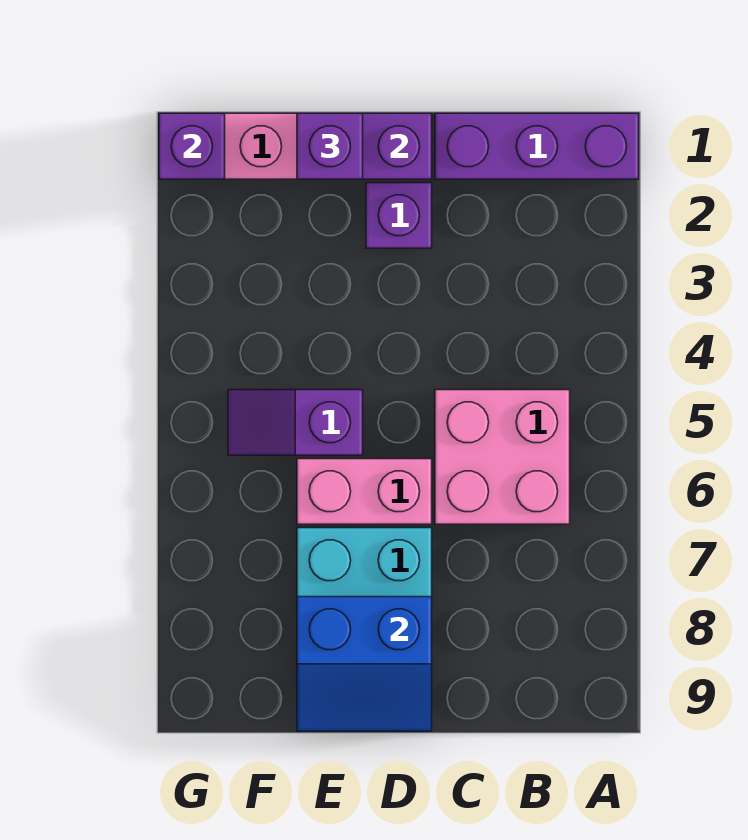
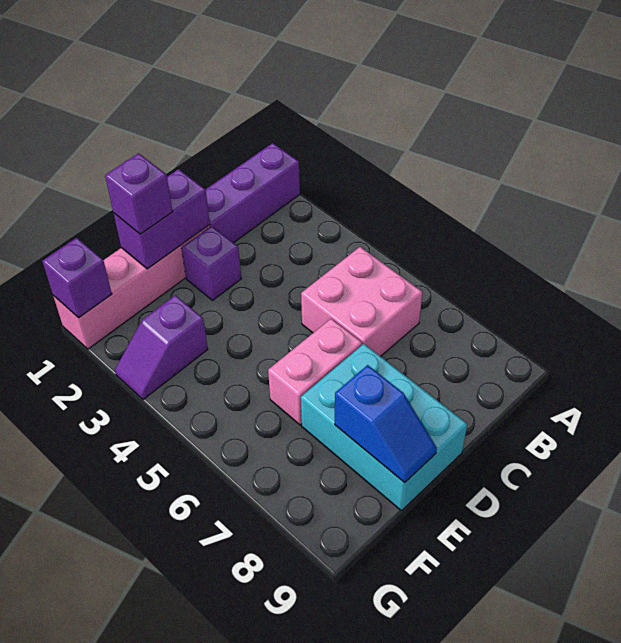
blue slope D8:E9 level 2 top 8 -> blue slope E8:E9 level 2 top 8
purple slope E5:F5 level 1 top E -> purple slope F3:G3 level 1 top F

